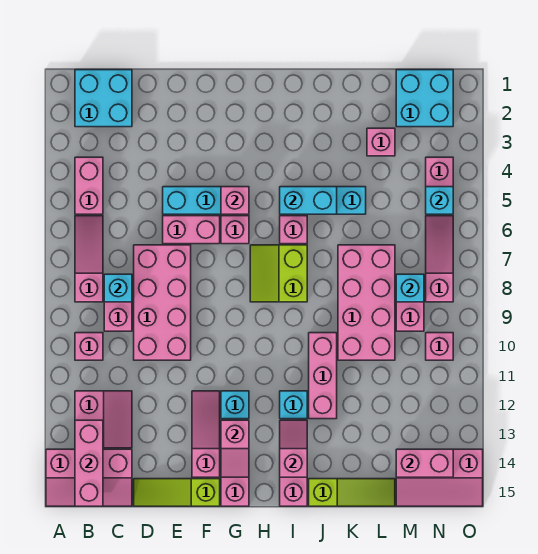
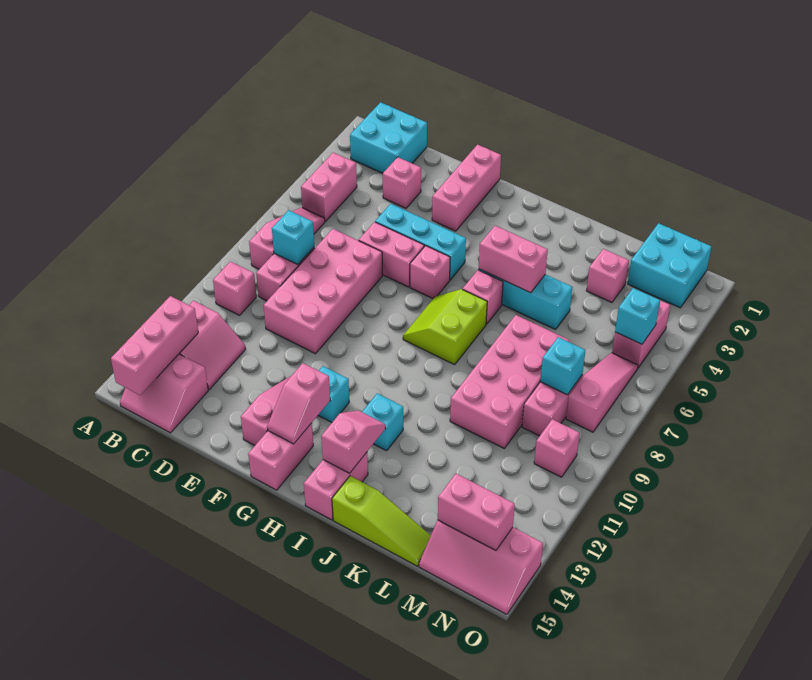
pink slope A14:C15 level 1 top 14 -> pink slope B14:C15 level 1 top 14
lime slope D15:F15 level 1 top F -> none
pink brick G5 level 2 -> pink brick D3 level 1
cyan brick I5:J5 level 2 -> pink brick I5:J5 level 2
pink brick J10:J12 level 1 -> pink brick F1:F3 level 1

